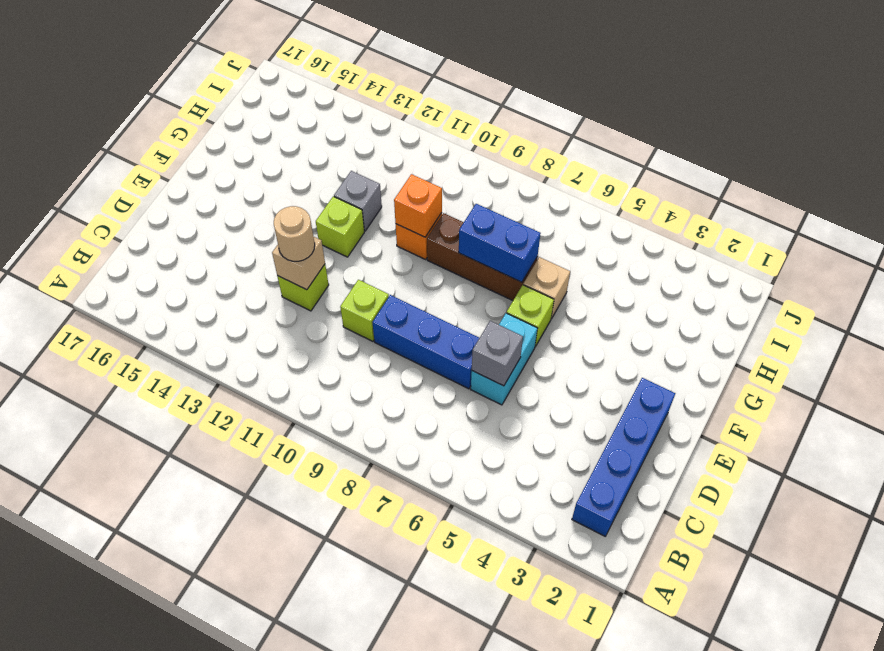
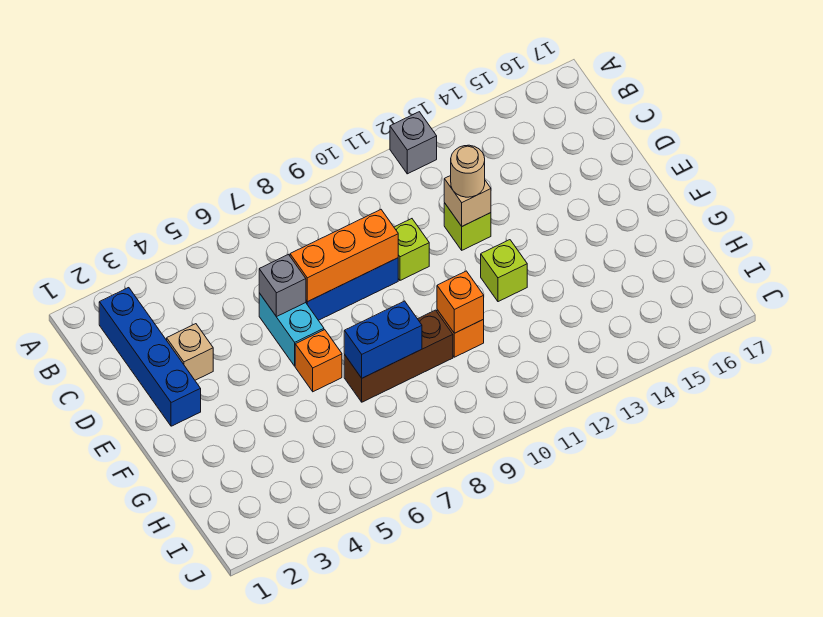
none -> orange brick D7:D9 level 2
lime brick F6 level 1 -> orange brick F6 level 1
tan brick G6 level 1 -> tan brick D3 level 1
grey brick G12 level 1 -> grey brick A12 level 1

